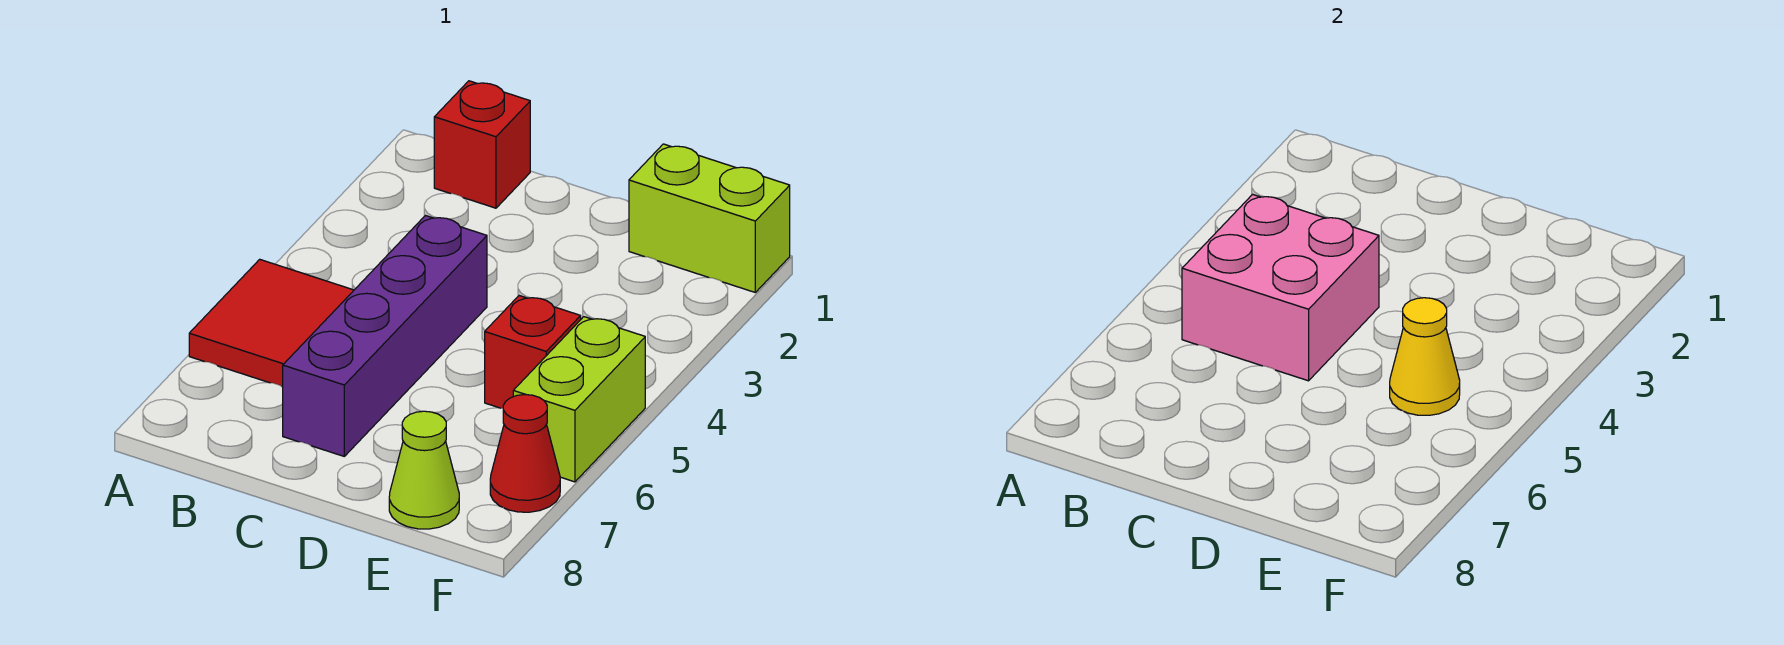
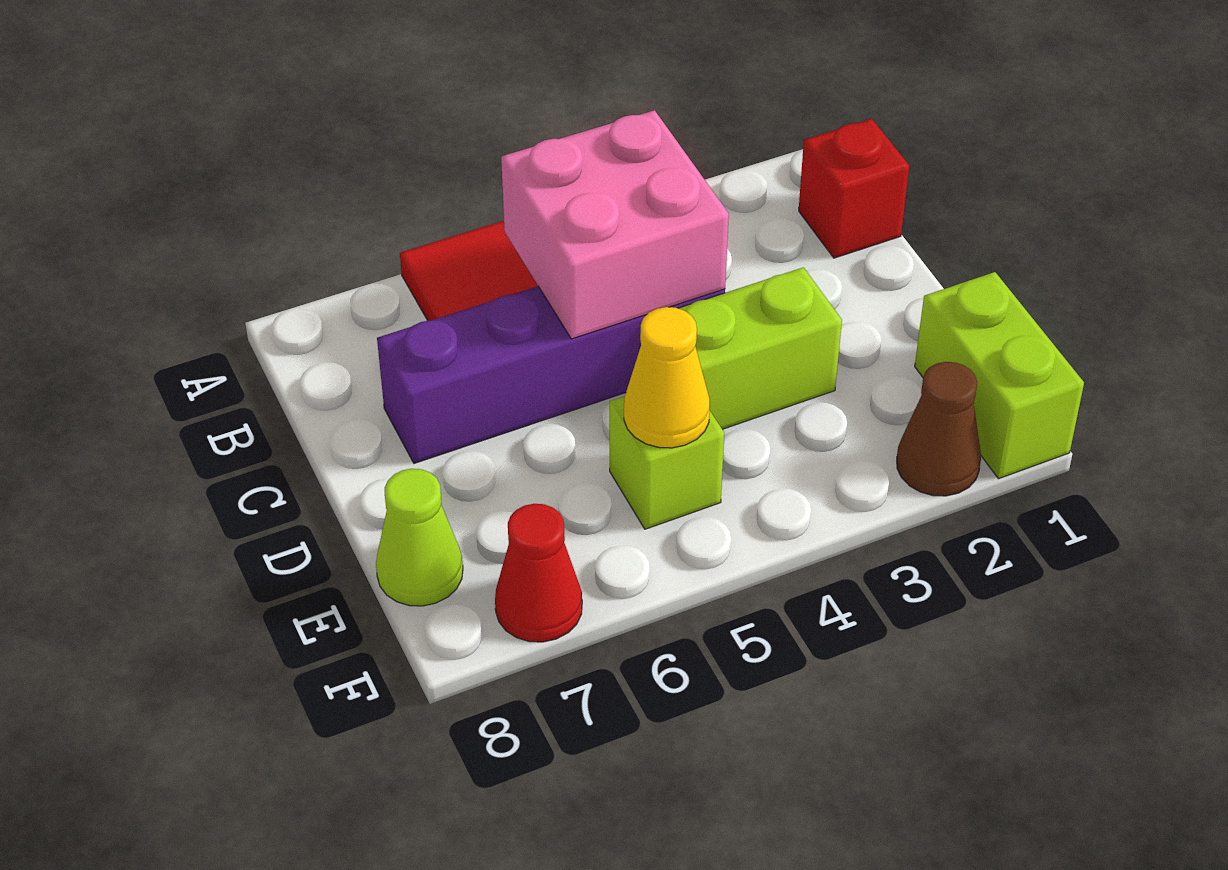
red brick E5 level 1 -> lime brick E5 level 1
none -> brown cone F2 level 1
lime brick F5:F6 level 1 -> lime brick D3:D4 level 1

